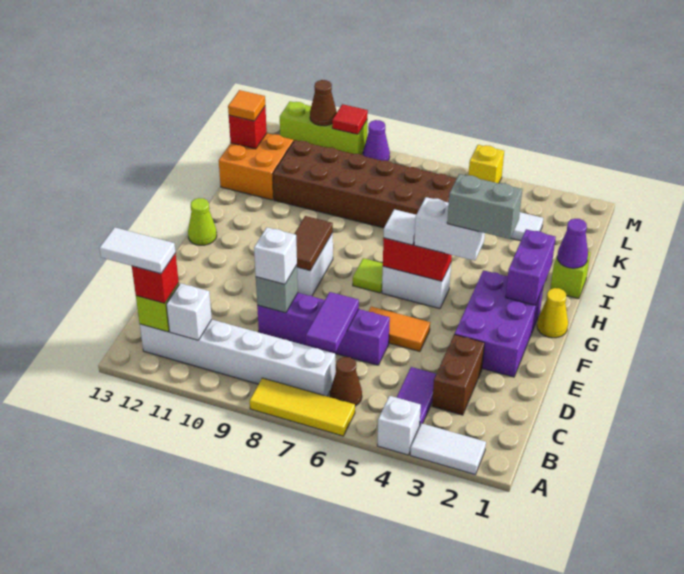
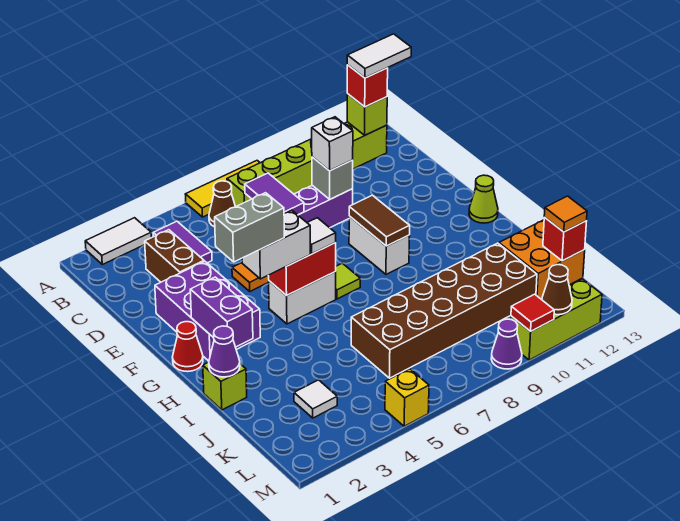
white brick A4 level 1 -> none
white brick B7:B12 level 1 -> lime brick B7:B12 level 1
white brick B11 level 2 -> none
yellow cone G1 level 1 -> red cone G1 level 1

